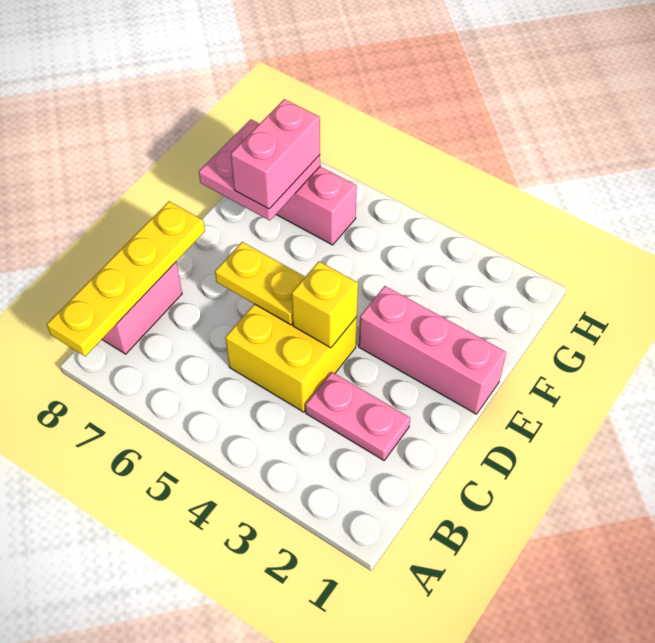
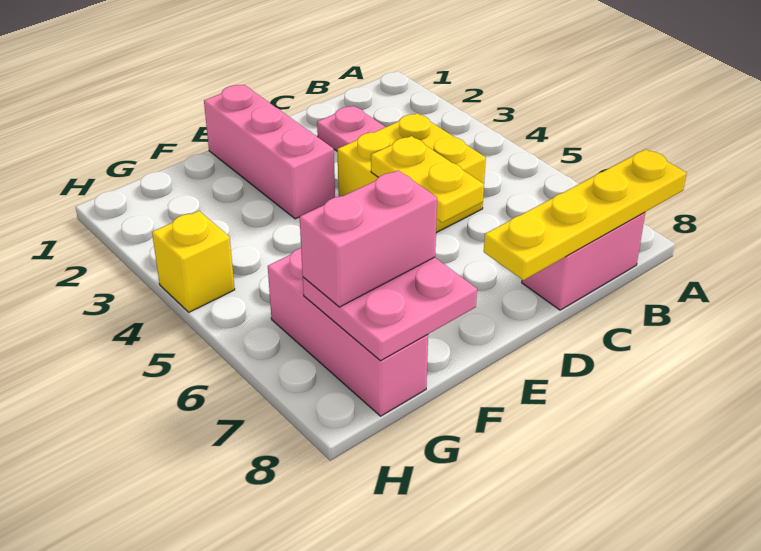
yellow brick D4 level 2 -> yellow brick H4 level 1

